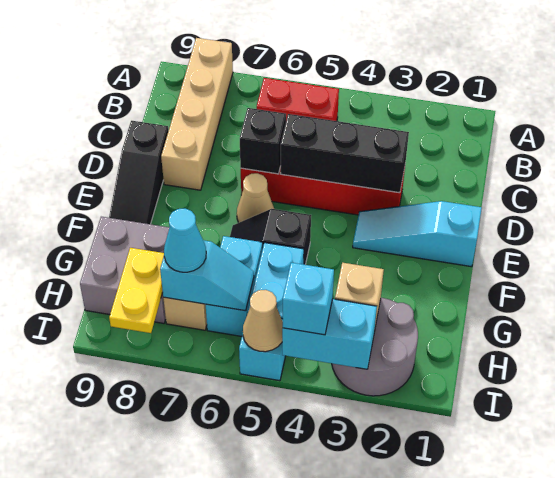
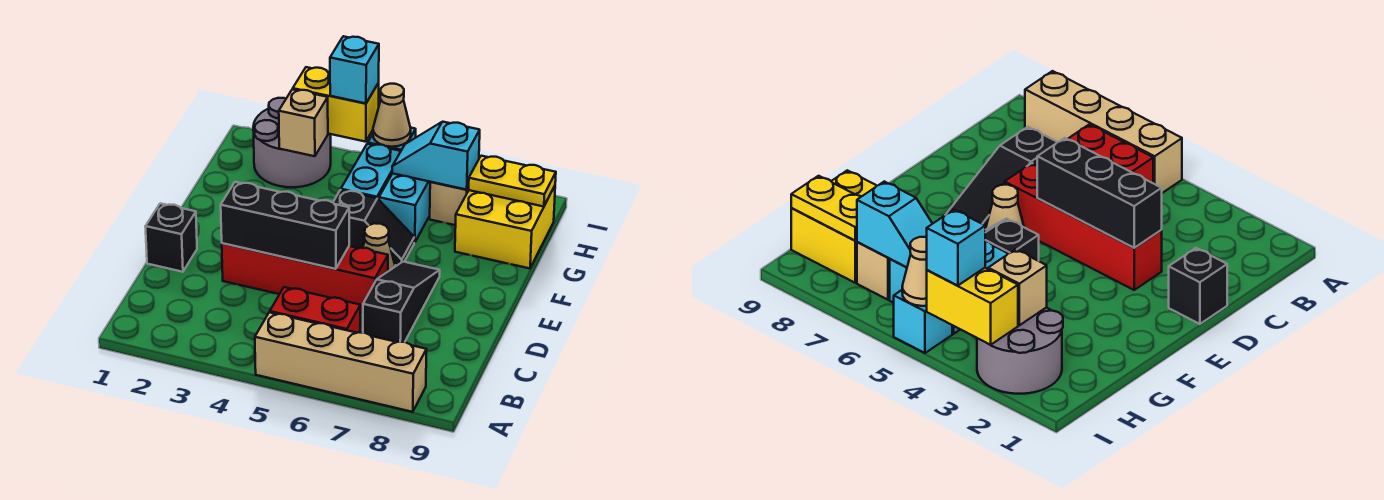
tan brick A8:D8 level 1 -> tan brick A5:A8 level 1
black brick D6 level 2 -> black brick D1 level 1
black slope D9:F9 level 1 top D -> black slope C7:E7 level 1 top C
cyan slope E1:E3 level 1 top 1 -> none
grey brick G8:H9 level 1 -> yellow brick G8:H9 level 1
cyan cone H7 level 3 -> none
yellow plate H8:I8 level 2 -> yellow plate H8:H9 level 2
cyan brick I3:I4 level 2 -> yellow brick I3:I4 level 2

